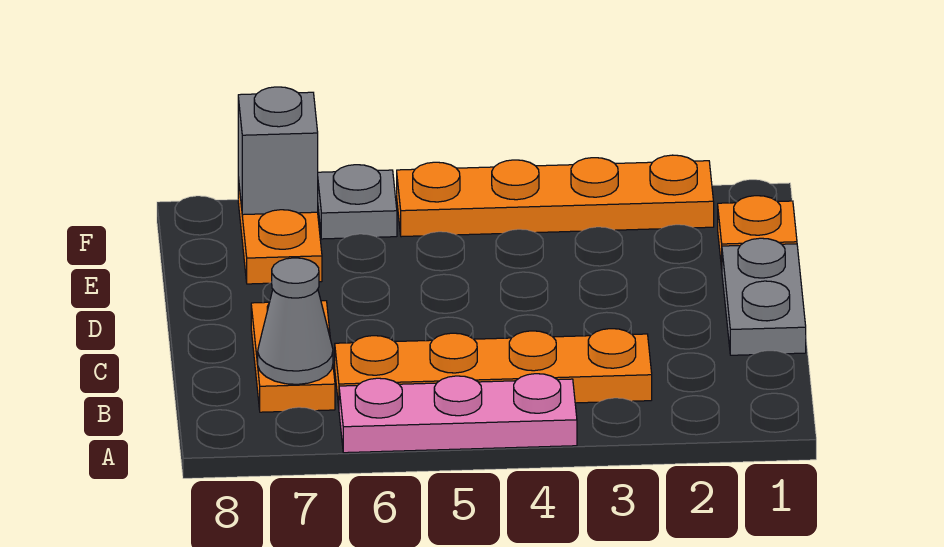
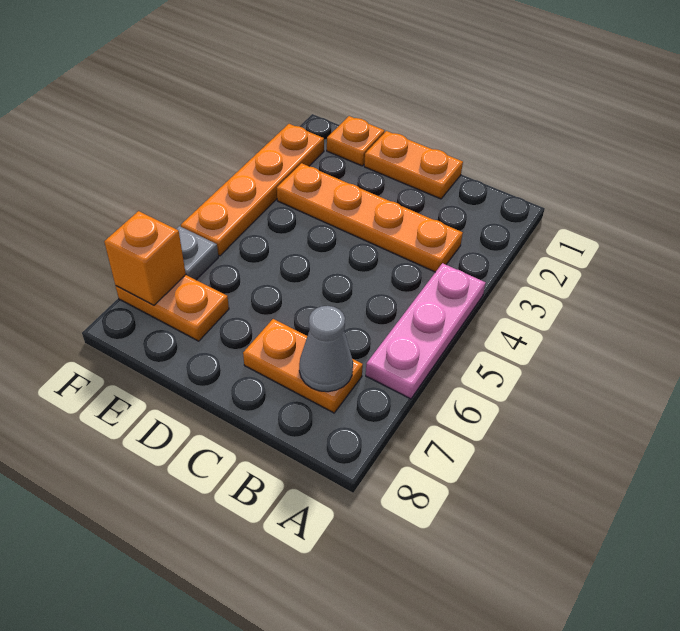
orange plate B3:B6 level 1 -> orange plate B3:E3 level 1
grey plate C1:D1 level 1 -> orange plate C1:D1 level 1
grey brick F7 level 2 -> orange brick F7 level 2

